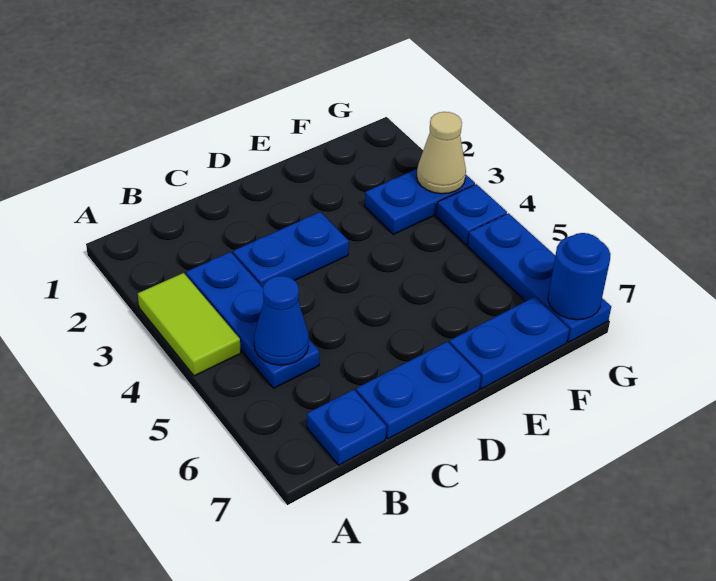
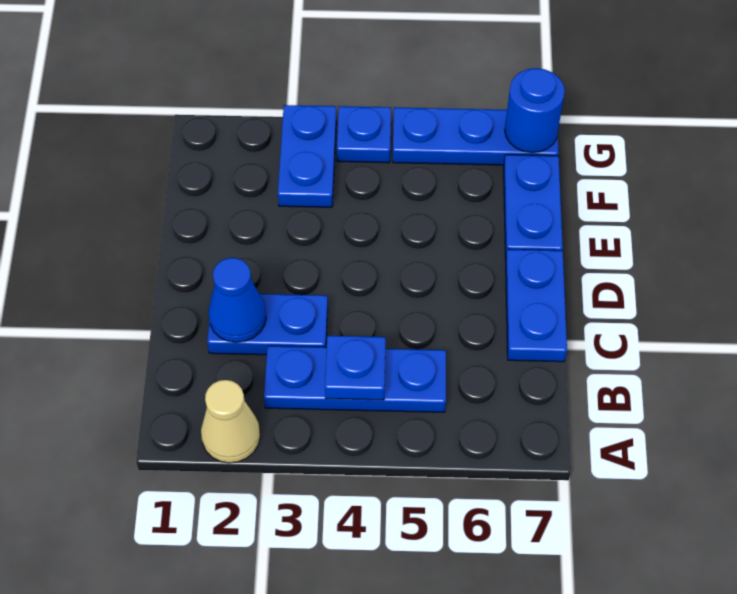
lime tile A3:A4 level 1 -> none
blue cone B5 level 2 -> blue cone C2 level 2
blue plate B7 level 1 -> blue plate B4 level 2
blue plate C3:D3 level 1 -> blue plate C2:C3 level 1
tan cone G3 level 2 -> tan cone A2 level 1

